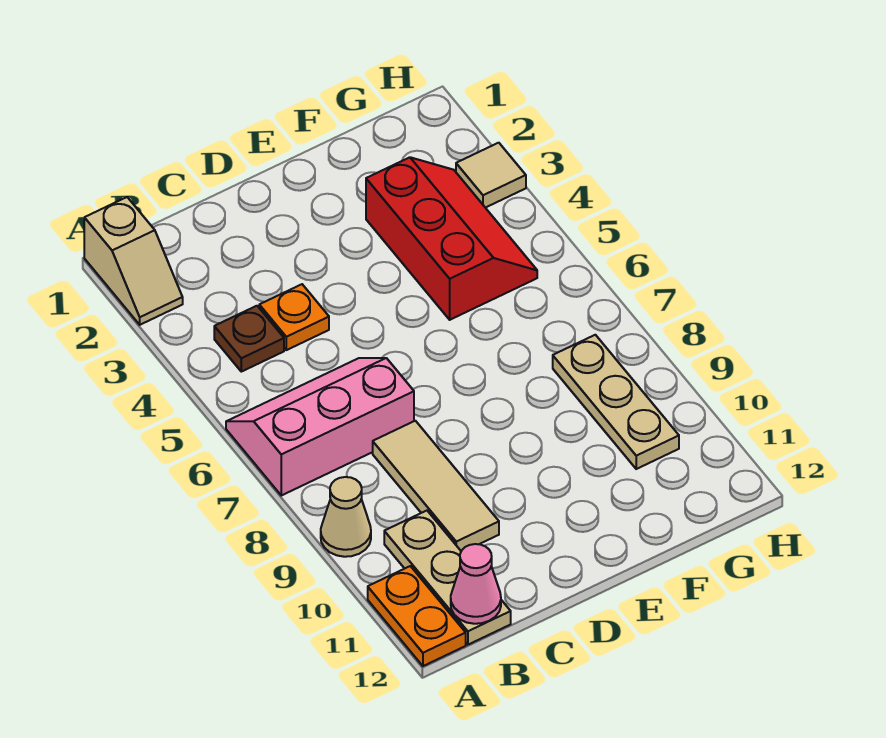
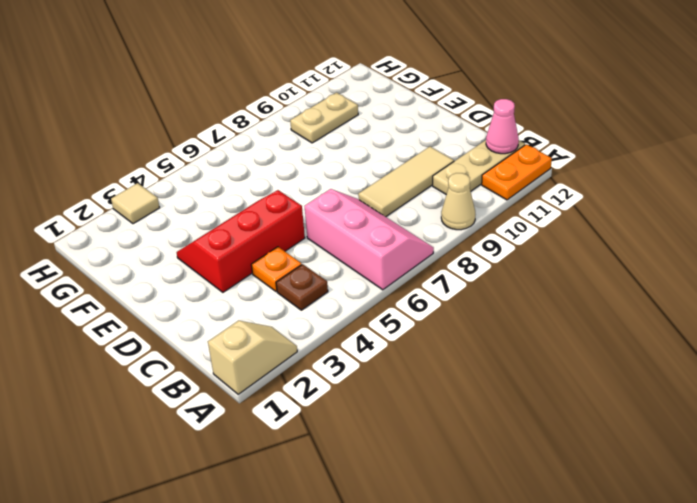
pink slope A6:C7 level 1 top 7 -> pink slope A6:C7 level 1 top 6
red slope F3:G5 level 1 top F -> red slope D3:E5 level 1 top D
tan plate G8:G10 level 1 -> tan plate G9:G10 level 1

